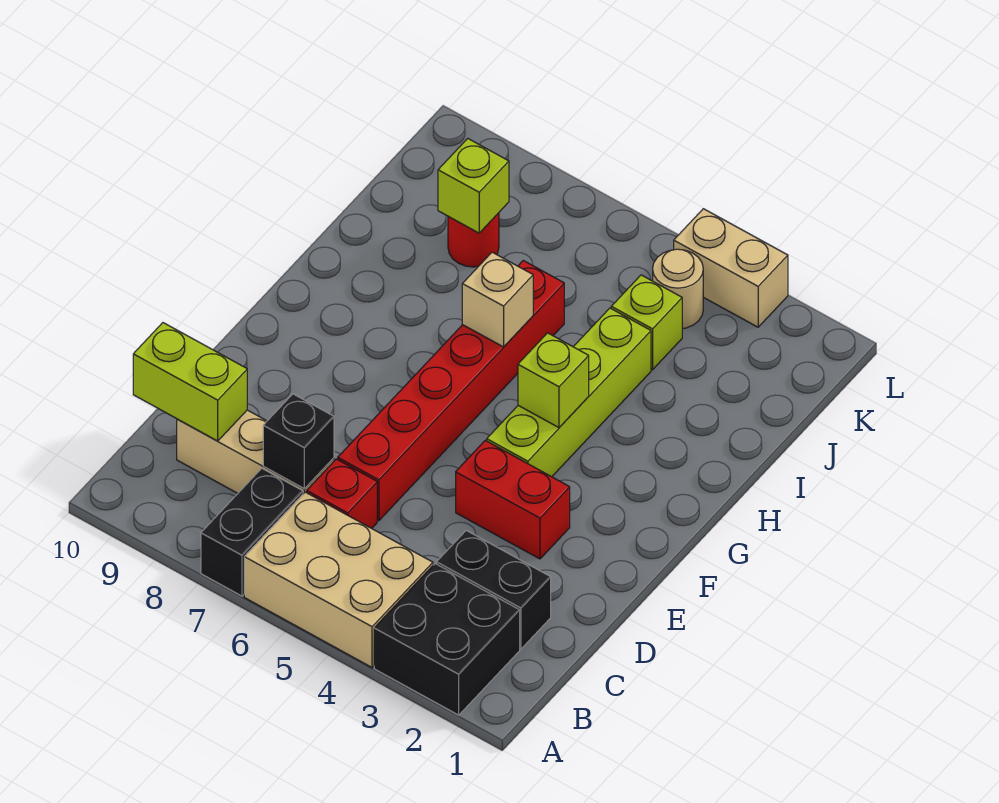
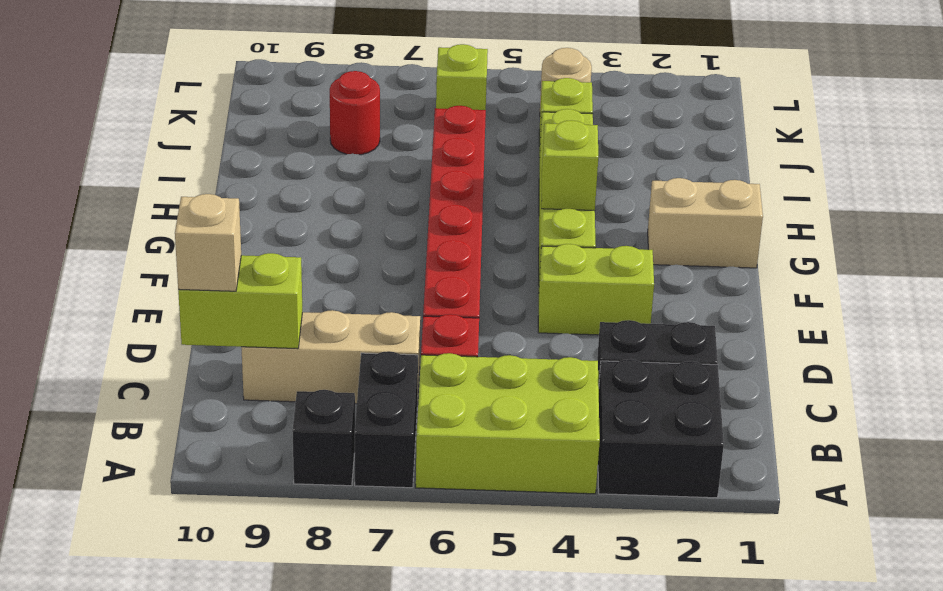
tan brick A4:B6 level 1 -> lime brick A4:B6 level 1
black brick C7 level 2 -> black brick A8 level 1
red brick E3:E4 level 1 -> lime brick E3:E4 level 1
tan brick H6 level 2 -> tan brick C10 level 3
lime brick J8 level 2 -> lime brick K6 level 1
tan brick L3:L4 level 1 -> tan brick G1:G2 level 1

